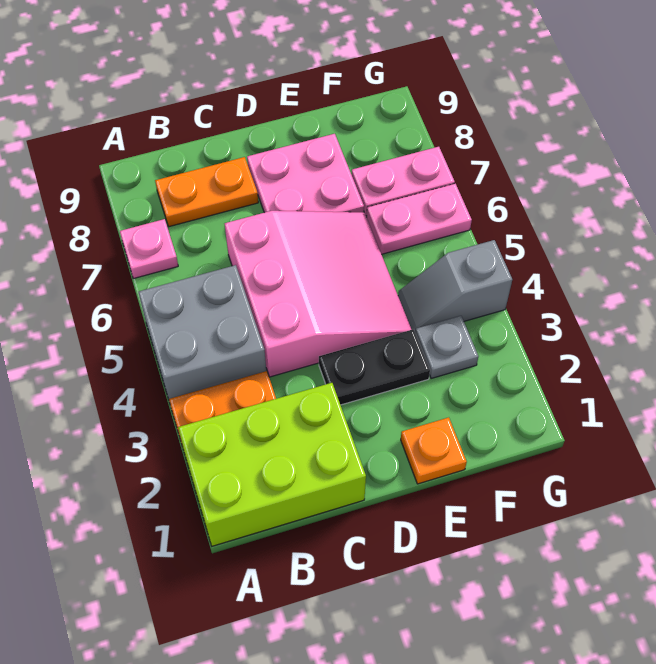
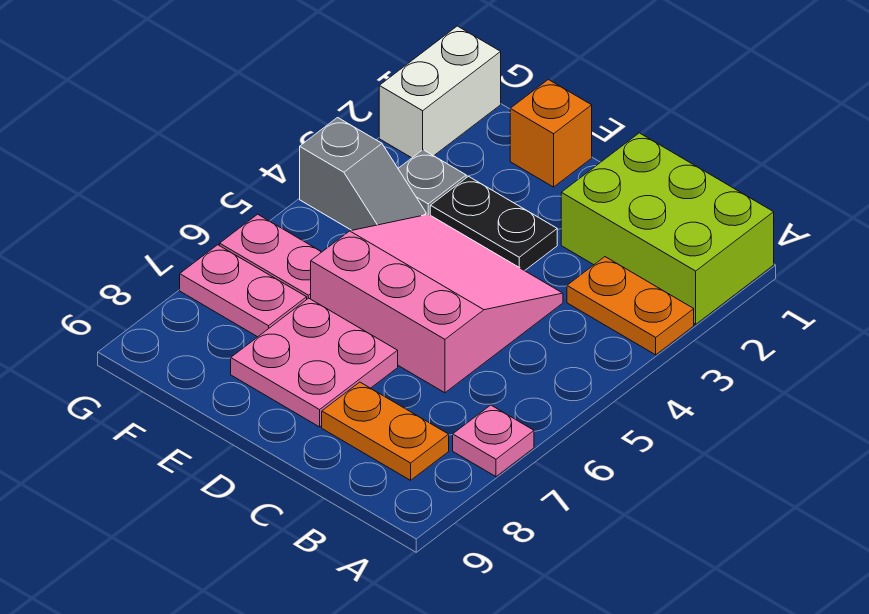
grey brick A4:B5 level 1 -> none
pink slope C4:E6 level 1 top C -> pink slope C4:E6 level 1 top 6
orange plate E1 level 1 -> orange brick E1 level 1
none -> white brick G1:G2 level 1

